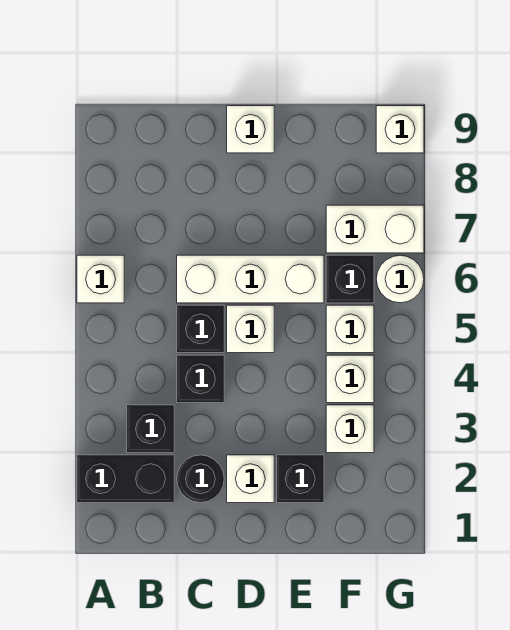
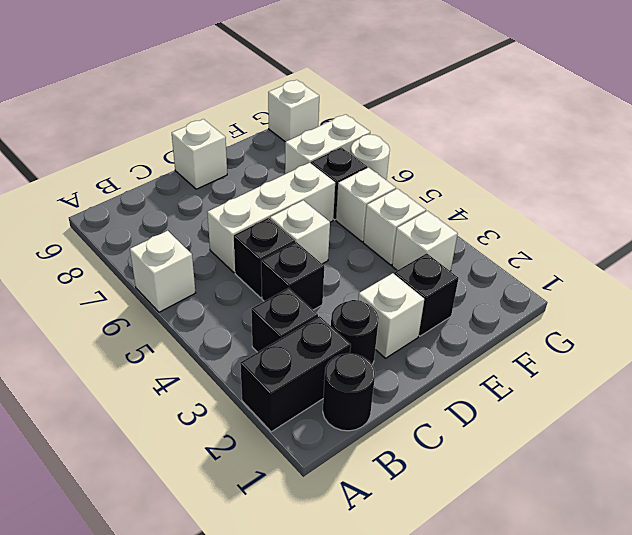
none -> black round brick B1 level 1

